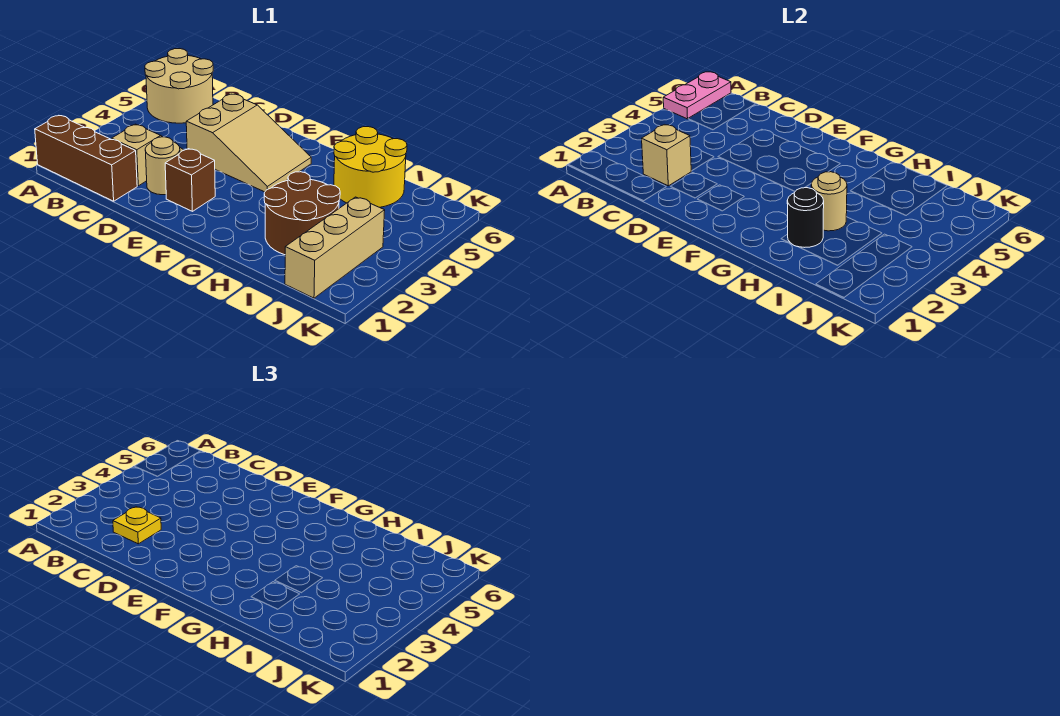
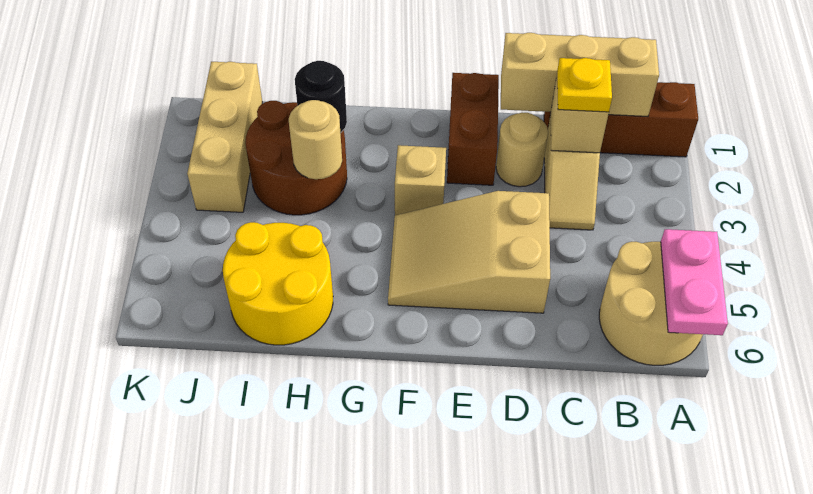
none -> tan brick B1:D1 level 2
brown brick E2 level 1 -> brown brick E1:E2 level 1
none -> tan brick F3 level 1

